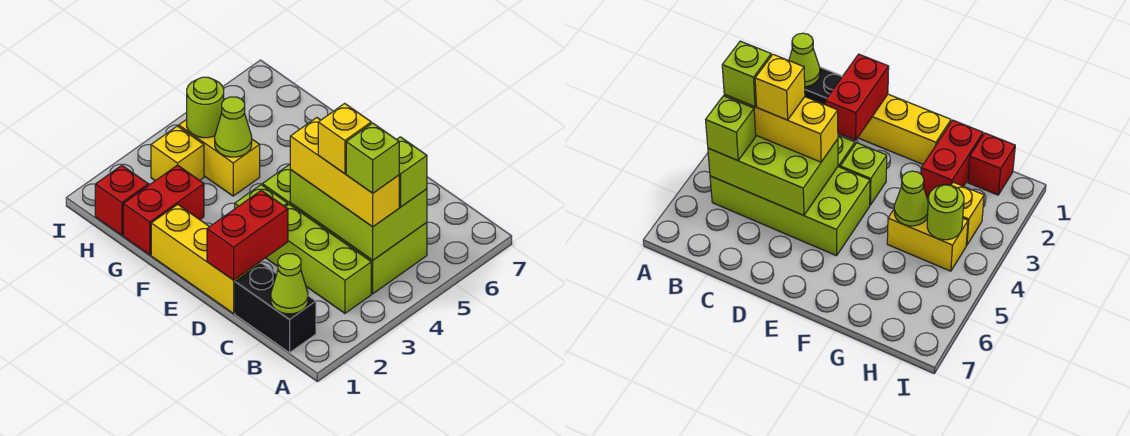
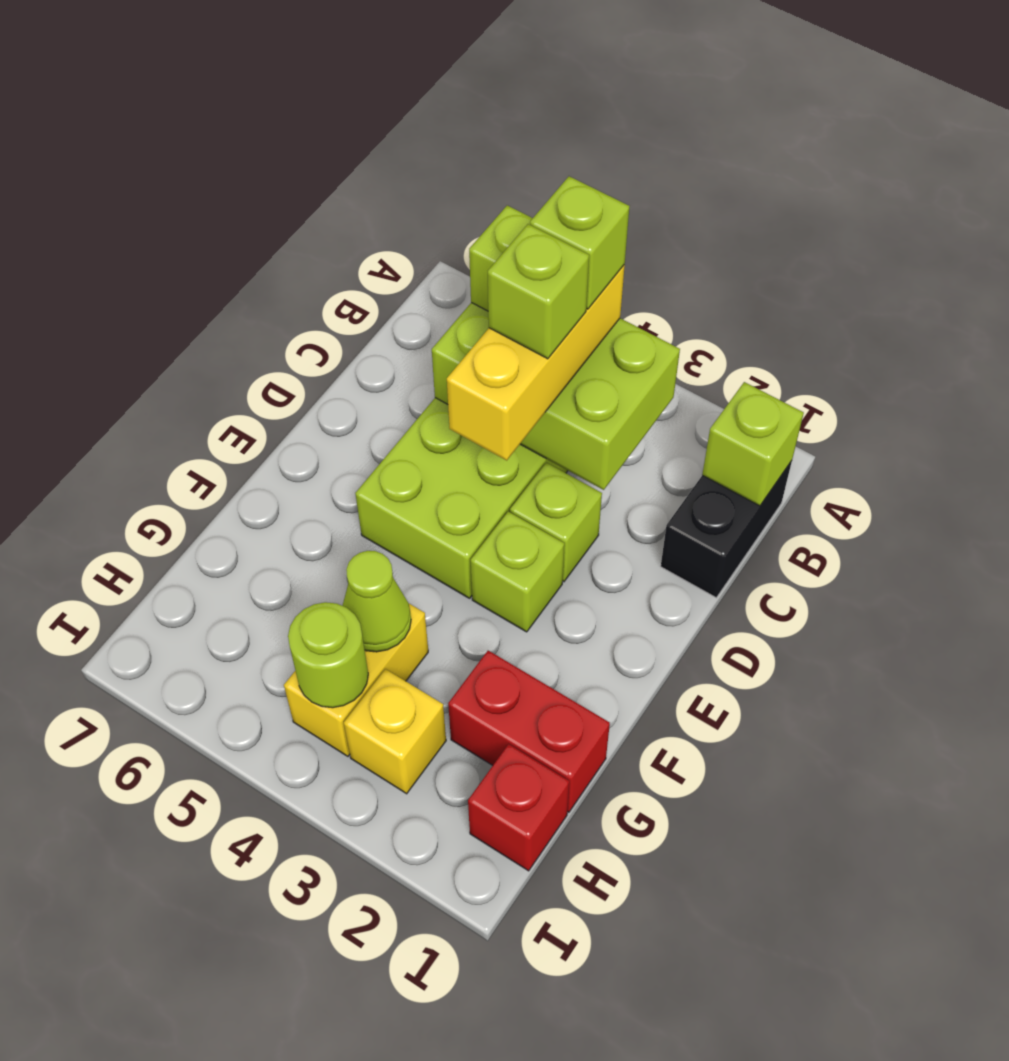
lime cone B1 level 2 -> lime brick B1 level 2
lime brick B3:D3 level 1 -> lime brick D3 level 1
lime brick B4:D5 level 2 -> lime brick B3:C5 level 2
yellow brick C4 level 4 -> lime brick C4 level 4
yellow brick D1:F1 level 1 -> none
red brick D1:D2 level 2 -> none

